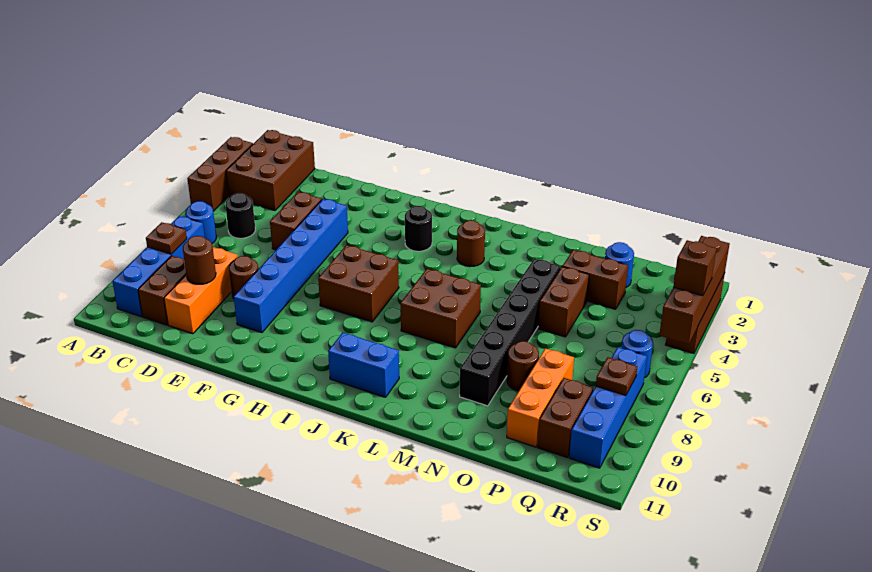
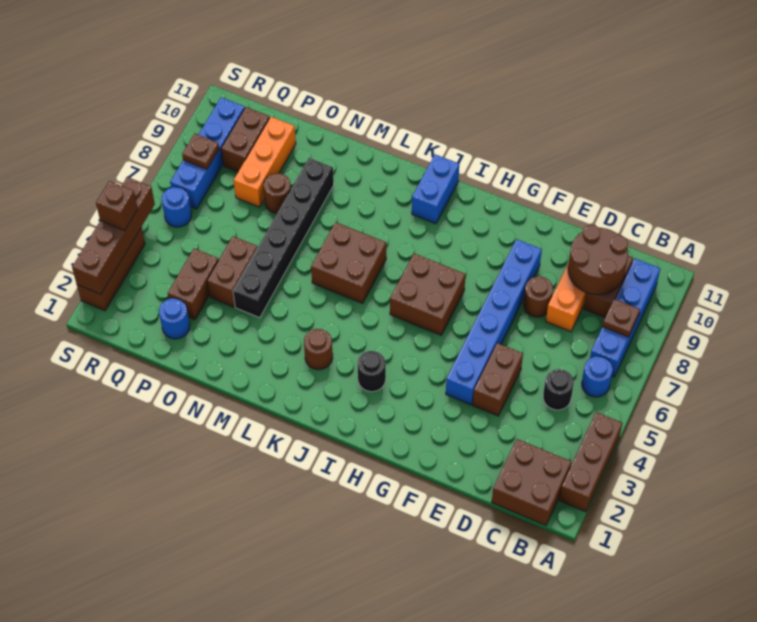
brown brick B1:C3 level 1 -> brown brick B1:C2 level 1
brown round brick D9 level 2 -> brown round brick C9:D10 level 2
blue brick J10:K10 level 1 -> blue brick J10:J11 level 1
brown brick O3:P3 level 1 -> brown brick P3:P4 level 1

